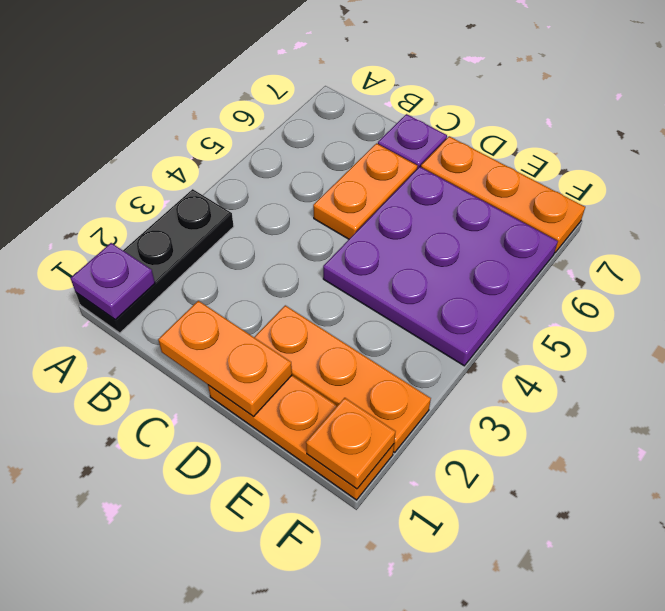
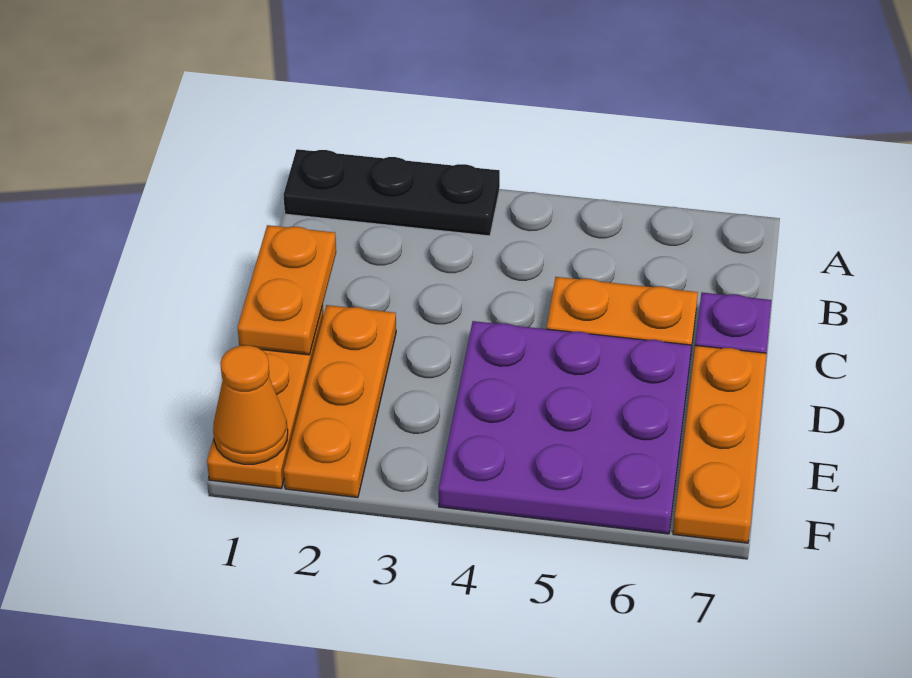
purple plate A1 level 2 -> none
orange plate F1 level 2 -> orange cone F1 level 2

